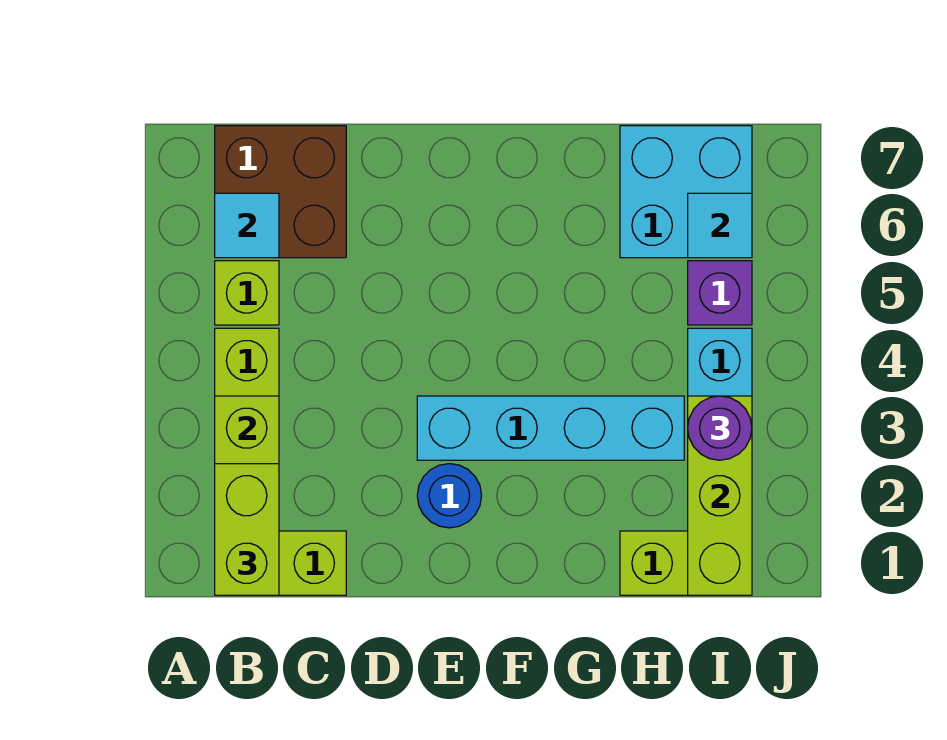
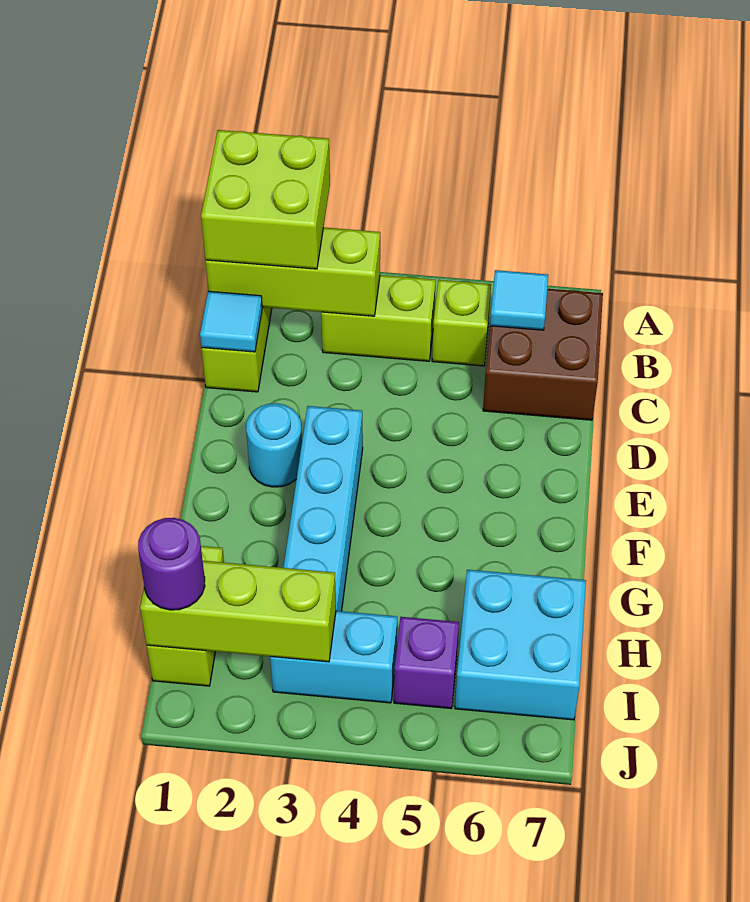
lime brick B1:B2 level 3 -> lime brick A1:B2 level 3
blue round brick E2 level 1 -> cyan round brick E2 level 1
purple round brick I3 level 3 -> purple round brick I1 level 3
cyan tile I6 level 2 -> cyan tile C1 level 2

